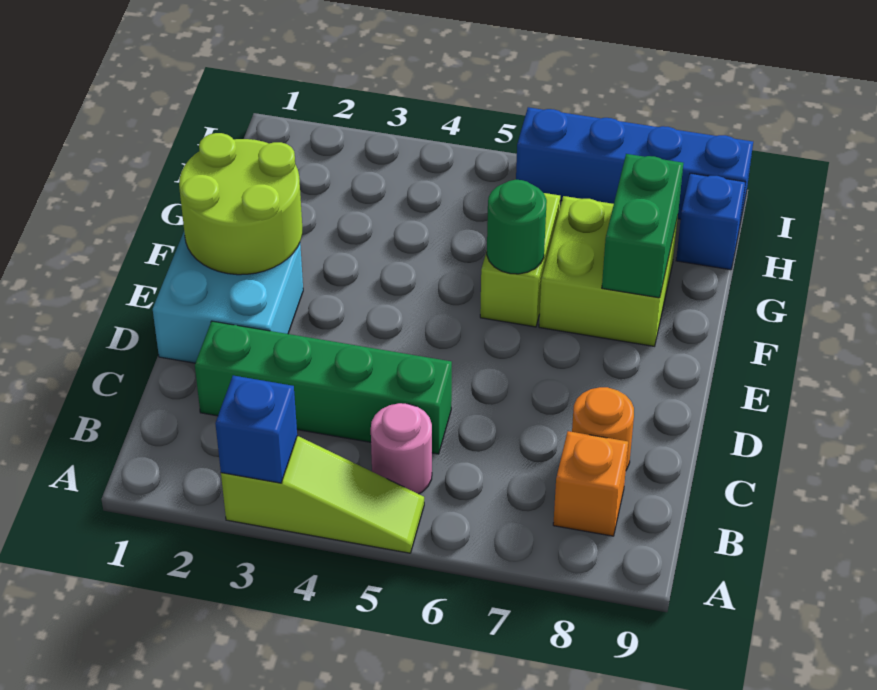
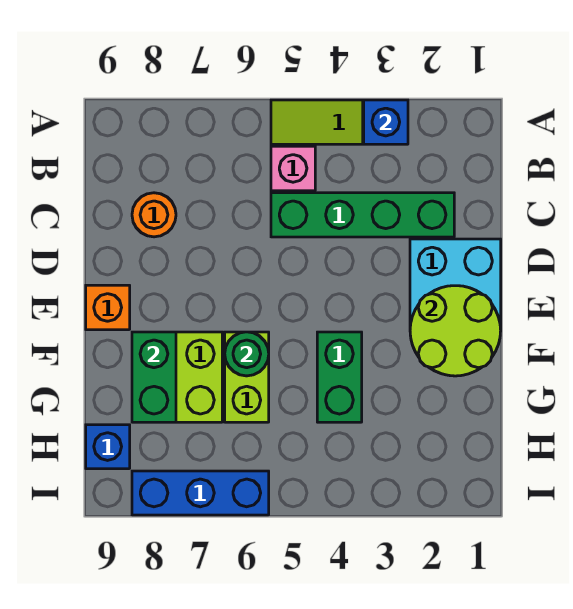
pink round brick B5 level 1 -> pink brick B5 level 1
orange brick B8 level 1 -> orange brick E9 level 1
none -> green brick F4:G4 level 1
blue brick I6:I9 level 1 -> blue brick I6:I8 level 1

